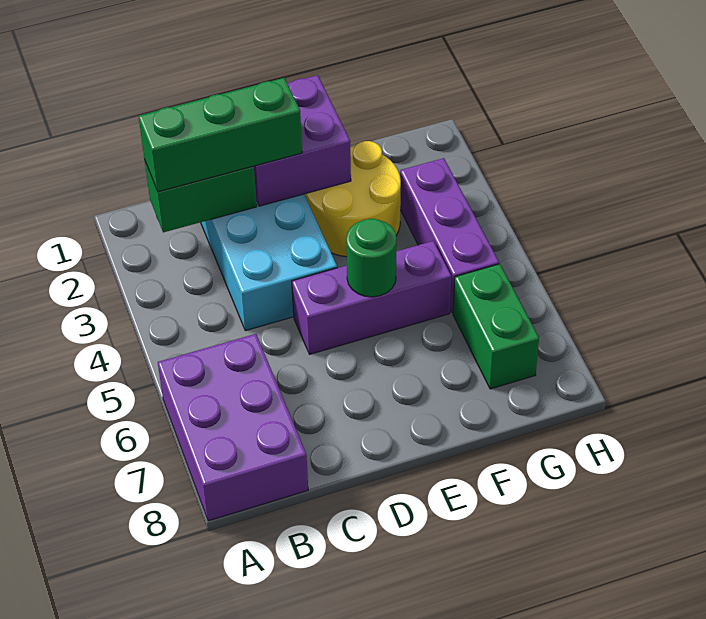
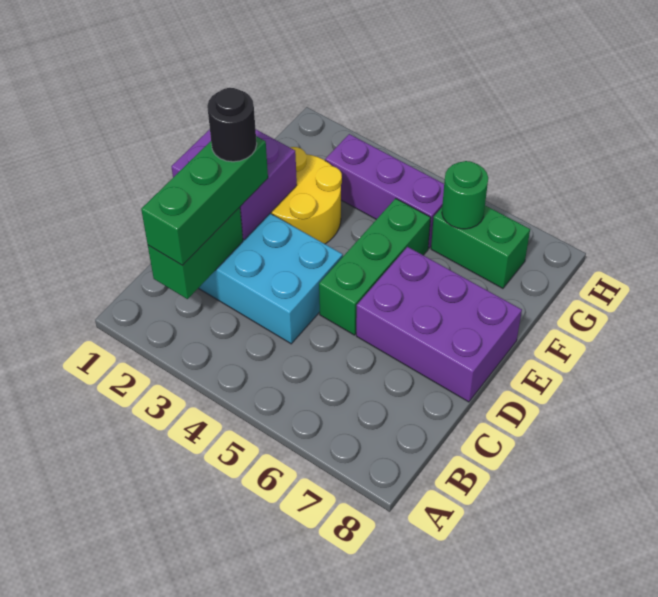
purple brick A6:B8 level 1 -> purple brick D6:E8 level 1
none -> black round brick D2 level 4
purple brick D5:F5 level 1 -> green brick D5:F5 level 1
green round brick E5 level 2 -> green round brick G6 level 2

